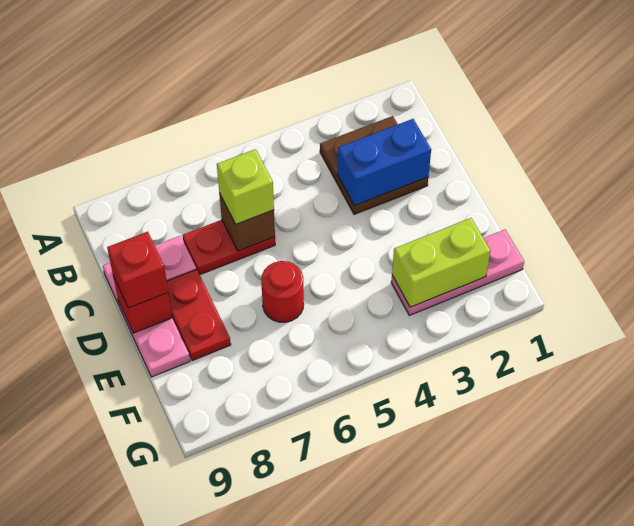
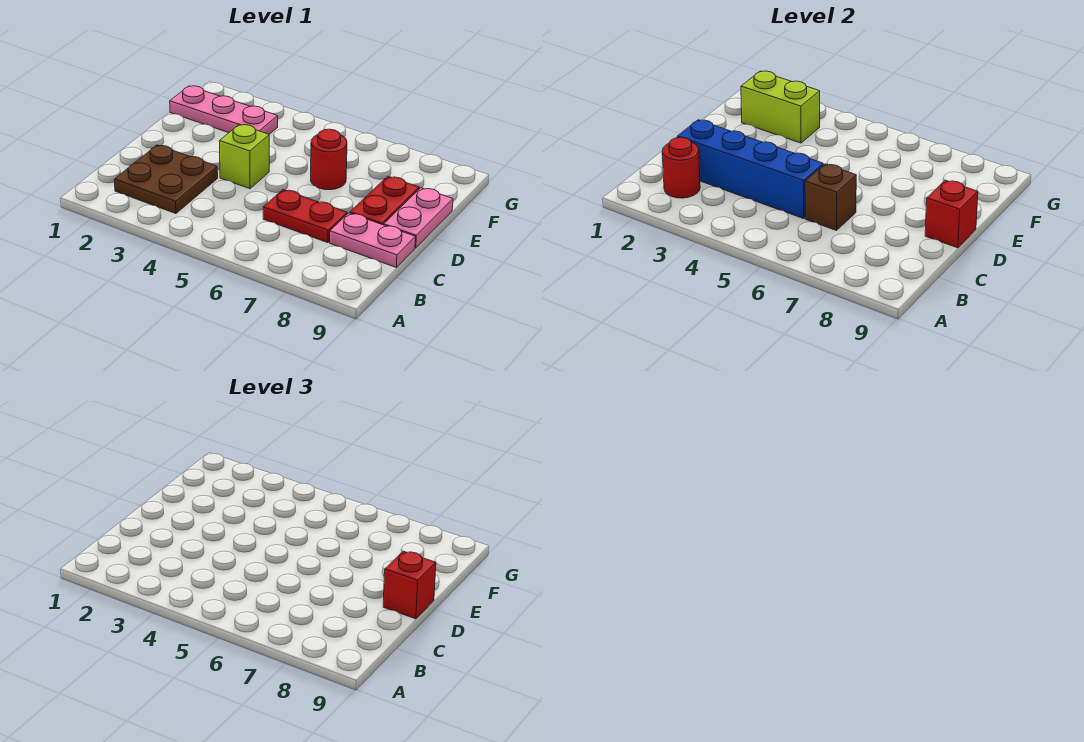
none -> red round brick B2 level 2
blue brick C2:C3 level 2 -> blue brick C2:C5 level 2
lime brick C6 level 3 -> lime brick D4 level 1

